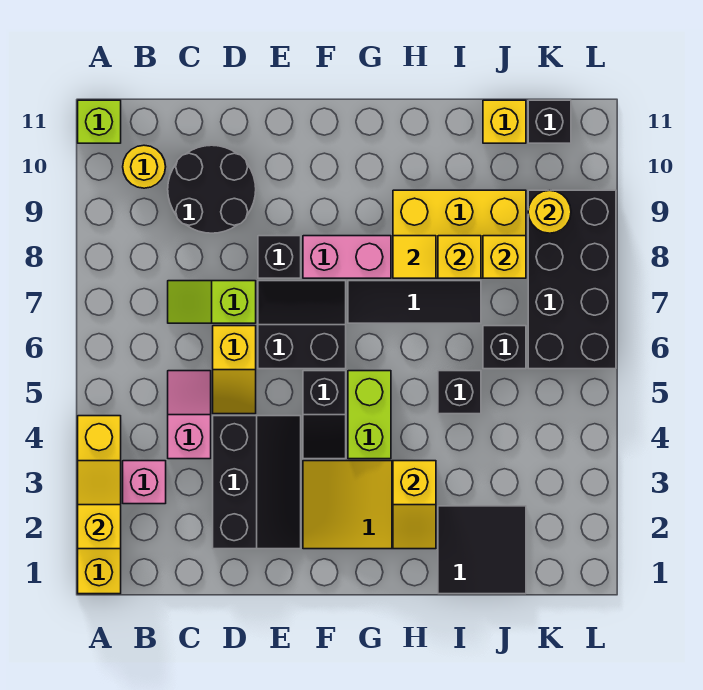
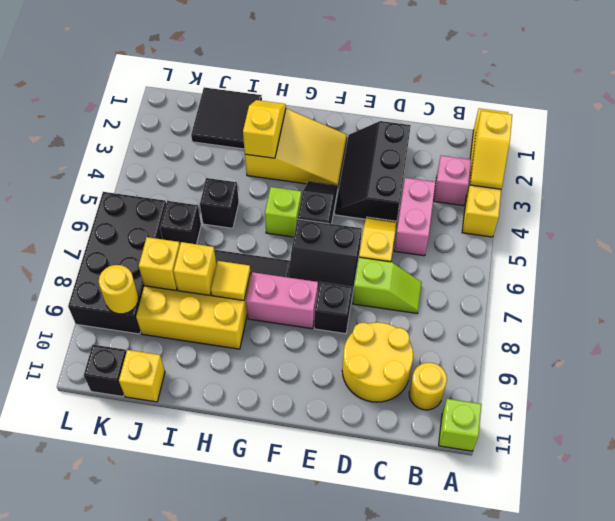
pink slope C4:C5 level 1 top 4 -> pink brick C4:C5 level 1
black round brick C9:D10 level 1 -> yellow round brick C9:D10 level 1
lime brick G4:G5 level 1 -> lime brick G5 level 1

